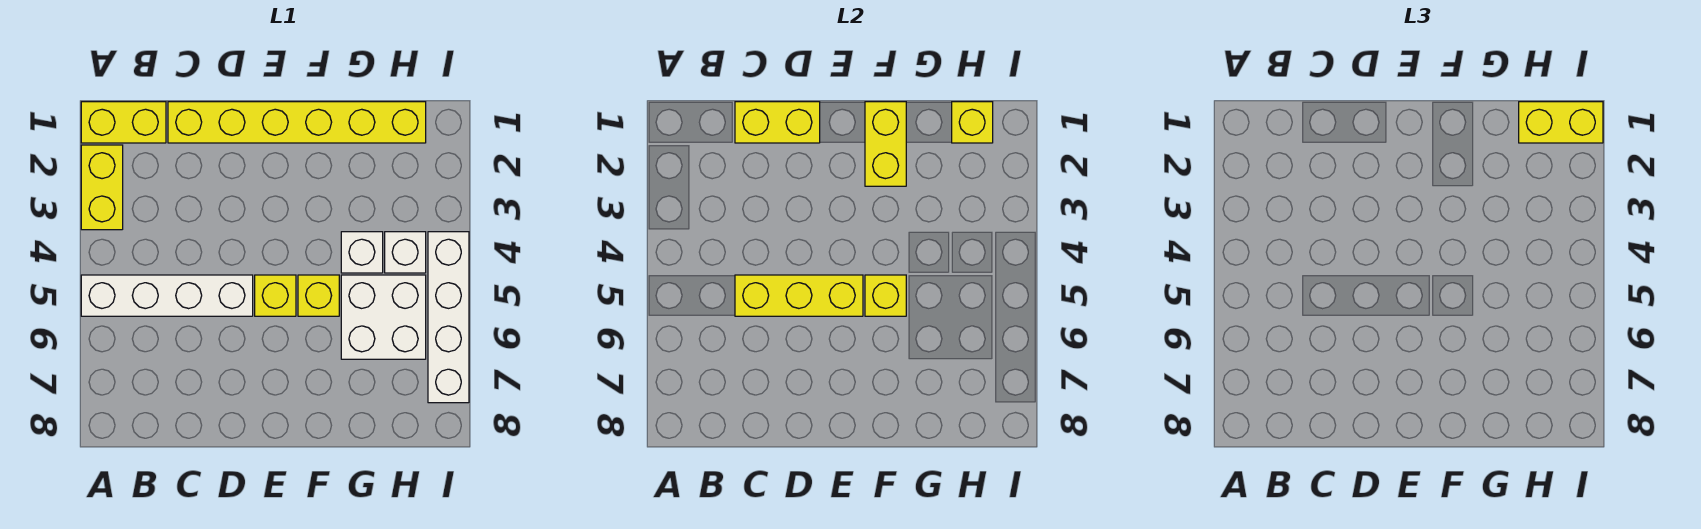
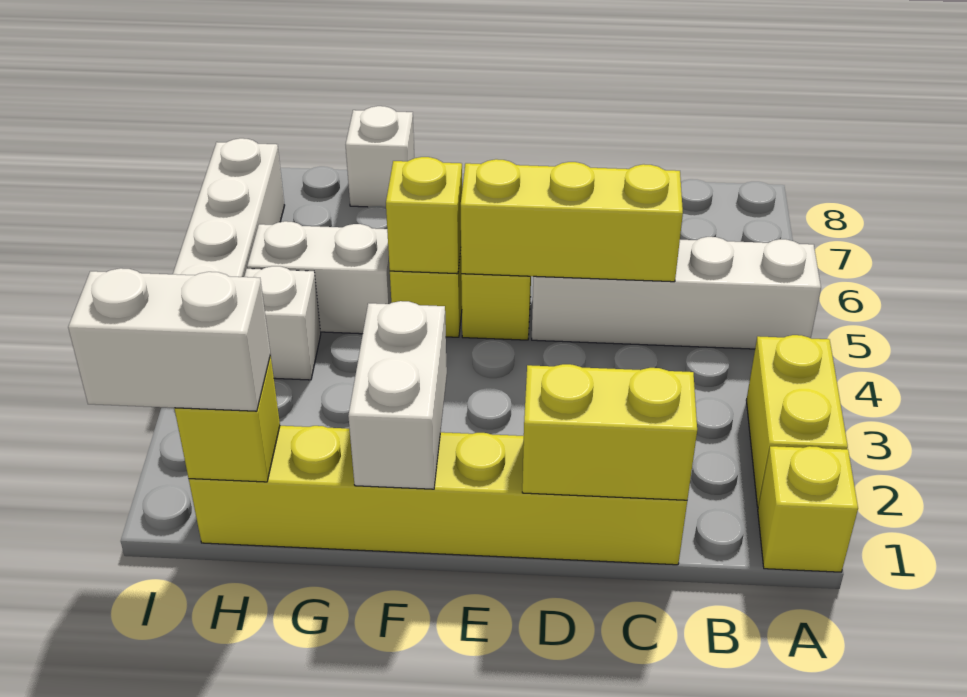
yellow brick A1:B1 level 1 -> yellow brick A1 level 1
yellow brick F1:F2 level 2 -> white brick F1:F2 level 2
white brick G4 level 1 -> white brick G8 level 1
white brick G5:H6 level 1 -> white brick G5:H5 level 1
yellow brick H1:I1 level 3 -> white brick H1:I1 level 3

